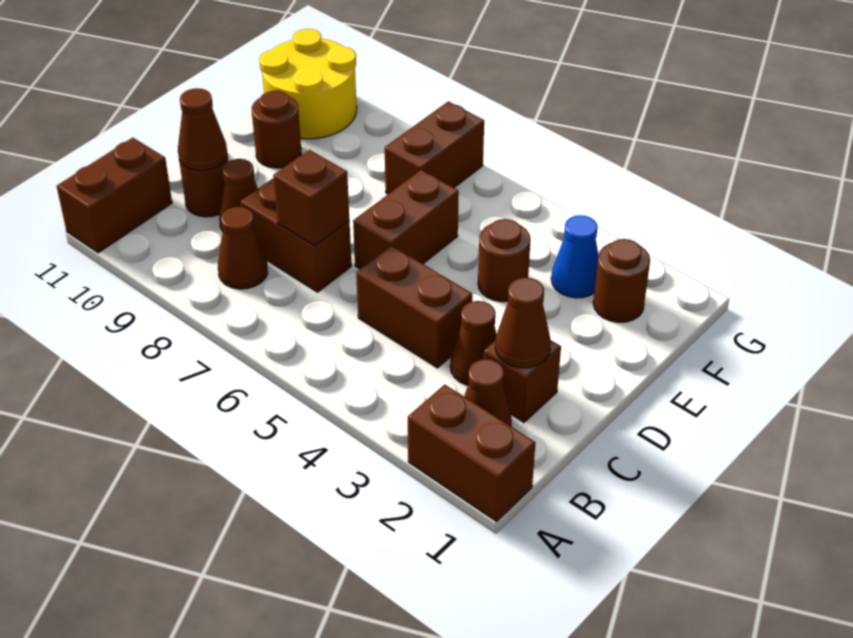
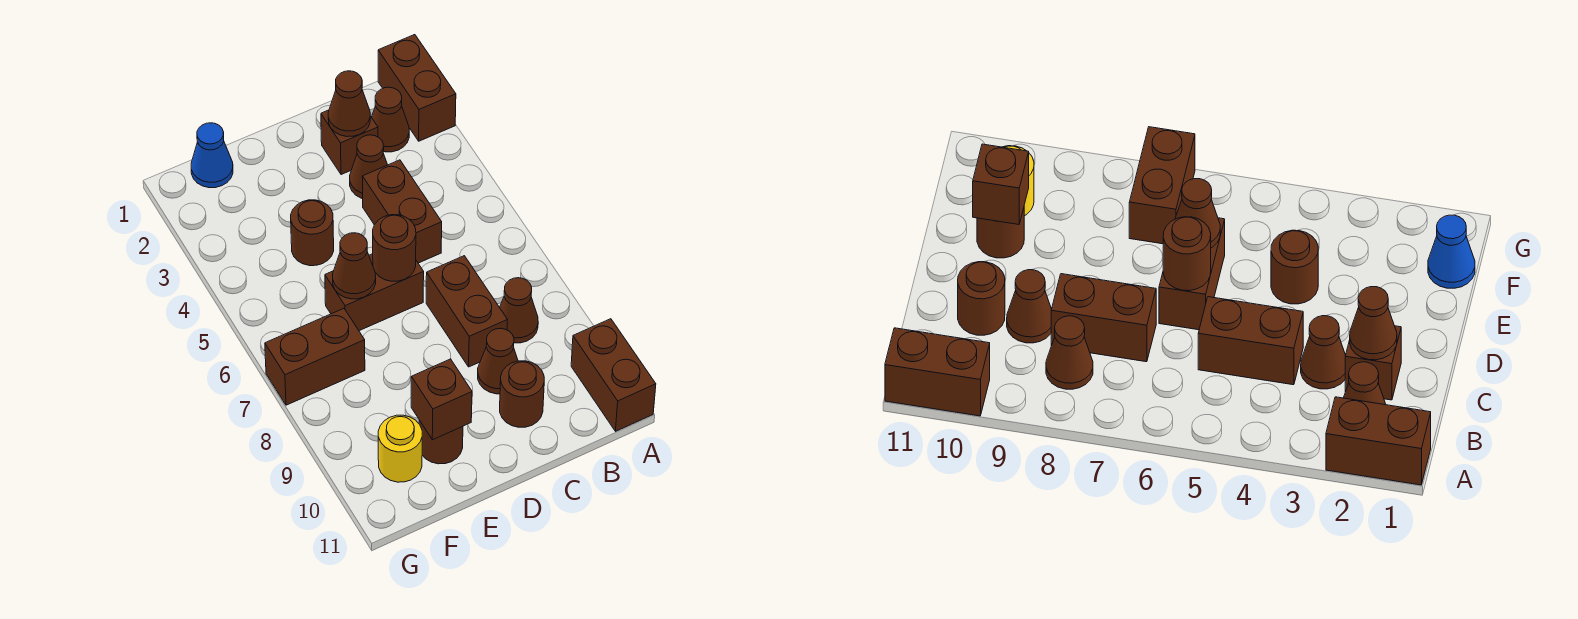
brown brick A11:B11 level 1 -> brown brick A10:A11 level 1
brown brick C7 level 2 -> brown brick E10 level 2
brown cone C10 level 2 -> brown cone E6 level 2
brown round brick F2 level 1 -> brown round brick D6 level 2
blue cone F3 level 1 -> blue cone F1 level 1
yellow round brick F10:G11 level 1 -> yellow round brick F10 level 1

